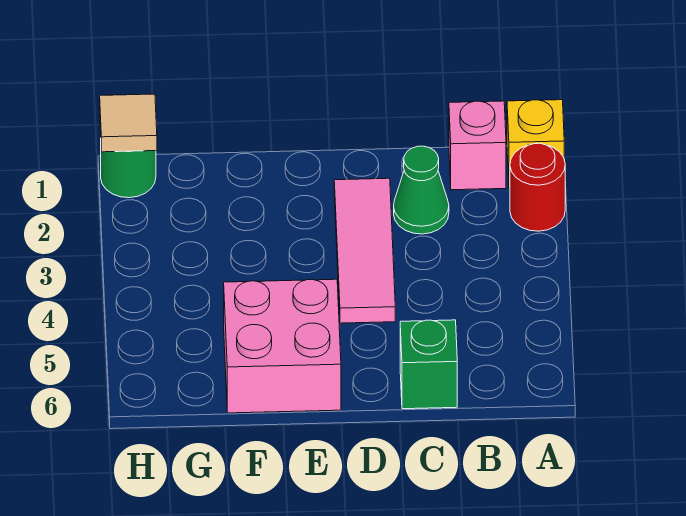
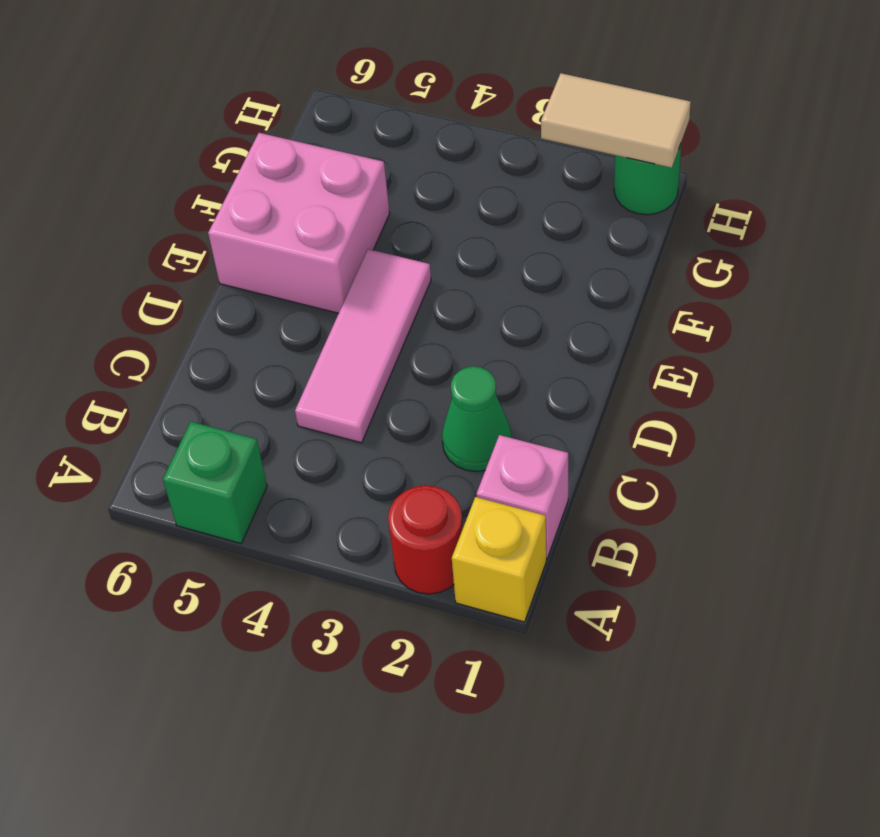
green brick C6 level 1 -> green brick A5 level 1
pink tile D2:D4 level 1 -> pink tile C4:E4 level 1
tan tile H1 level 2 -> tan tile H1:H2 level 2

